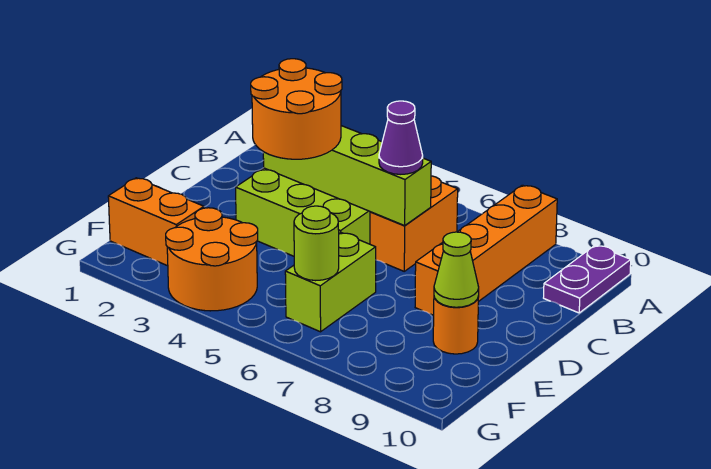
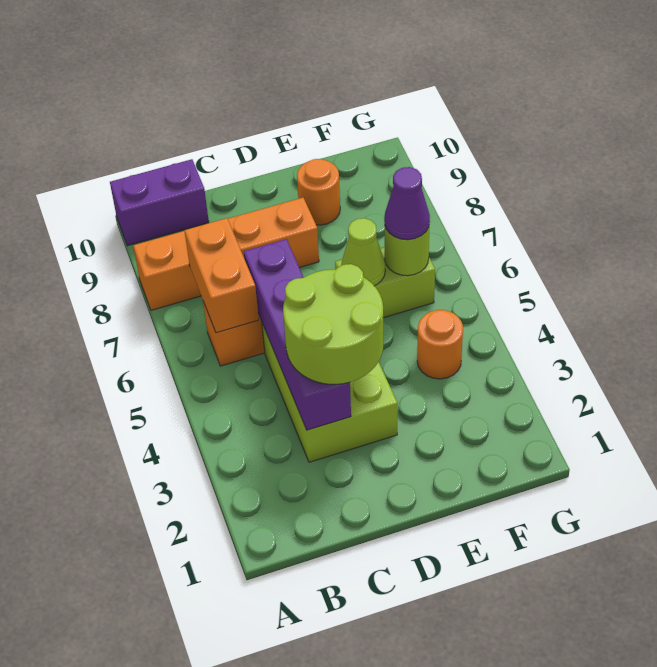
purple plate A10:B10 level 1 -> purple brick A10:B10 level 1
lime brick C3:C6 level 2 -> purple brick C3:C6 level 2
orange round brick C3:D4 level 3 -> lime round brick C3:D4 level 3
purple cone C6 level 3 -> purple cone F6 level 3
lime cone E9 level 2 -> lime cone E6 level 2
orange brick F1:F2 level 1 -> orange brick B6:B7 level 2
orange round brick F3:G4 level 1 -> orange round brick F4 level 1

